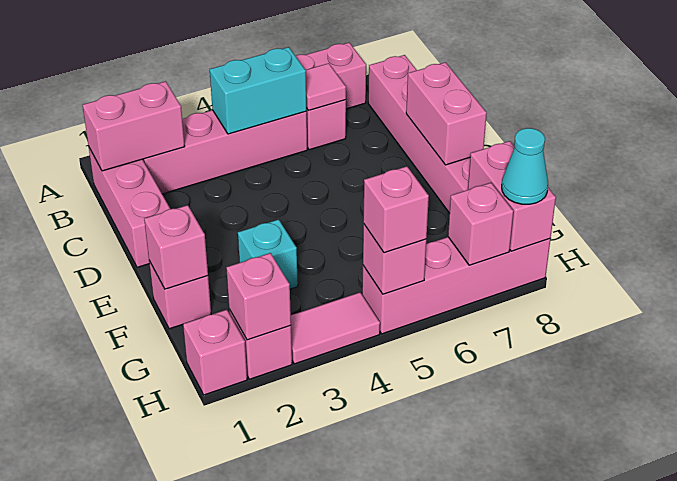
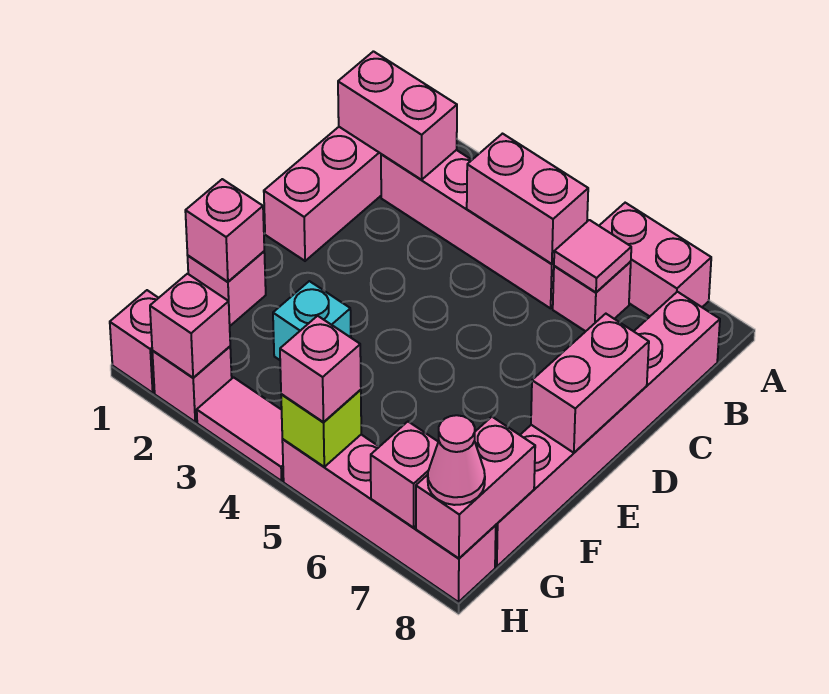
cyan brick B4:B5 level 2 -> pink brick B4:B5 level 2
pink brick H5 level 2 -> lime brick H5 level 2
cyan cone H8 level 3 -> pink cone H8 level 3

